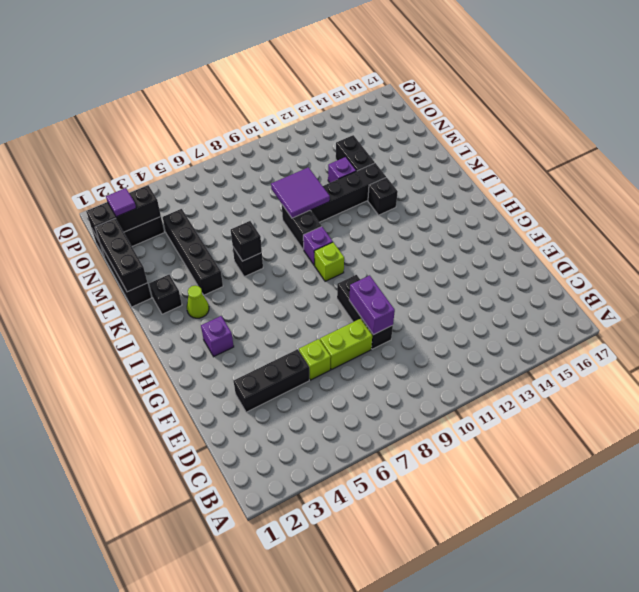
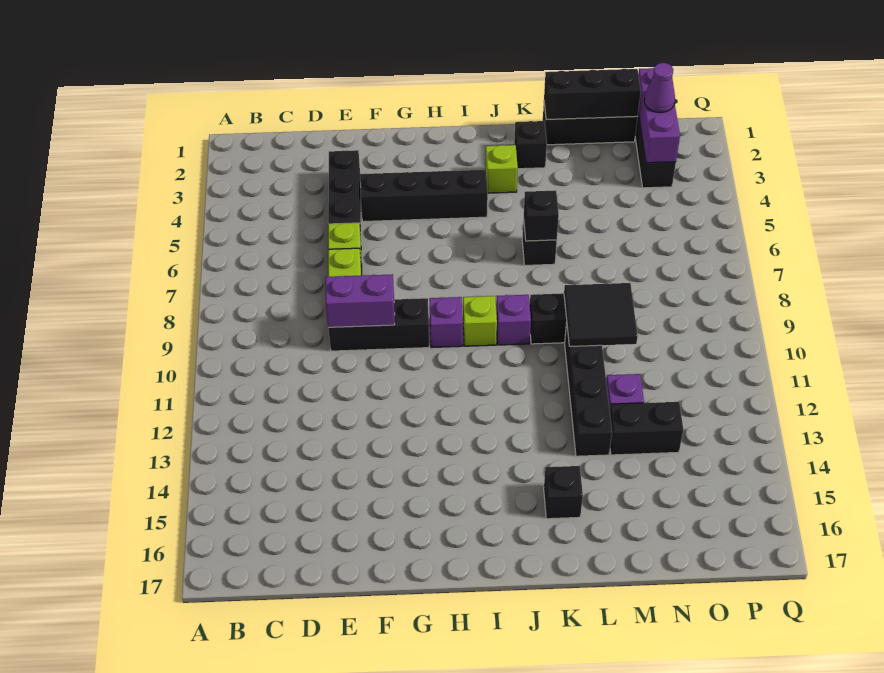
purple brick H3 level 1 -> purple brick H9 level 1
lime cone J3 level 1 -> lime brick J3 level 1
black brick K4:N4 level 1 -> black brick F4:I4 level 1
black brick K13 level 1 -> black brick K15 level 1
purple tile L9:M10 level 2 -> black tile L9:M10 level 2
black brick O1:O3 level 2 -> purple brick O1:O3 level 2
purple tile O2 level 3 -> purple cone O2 level 3

